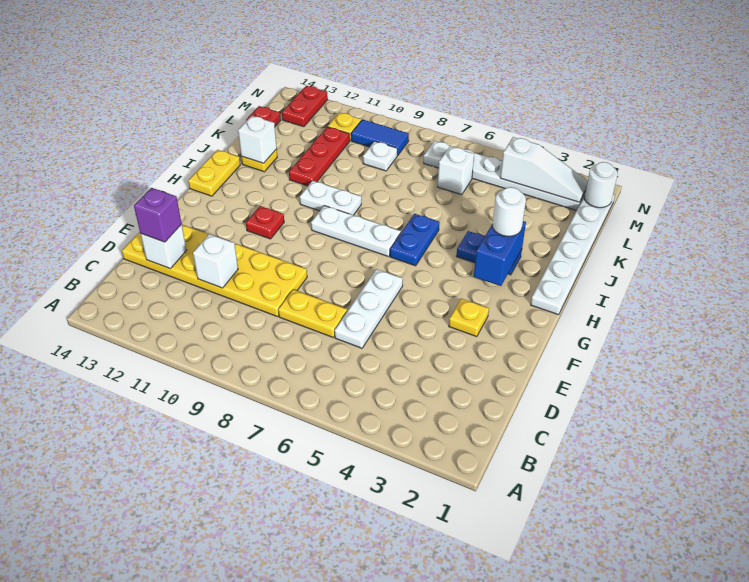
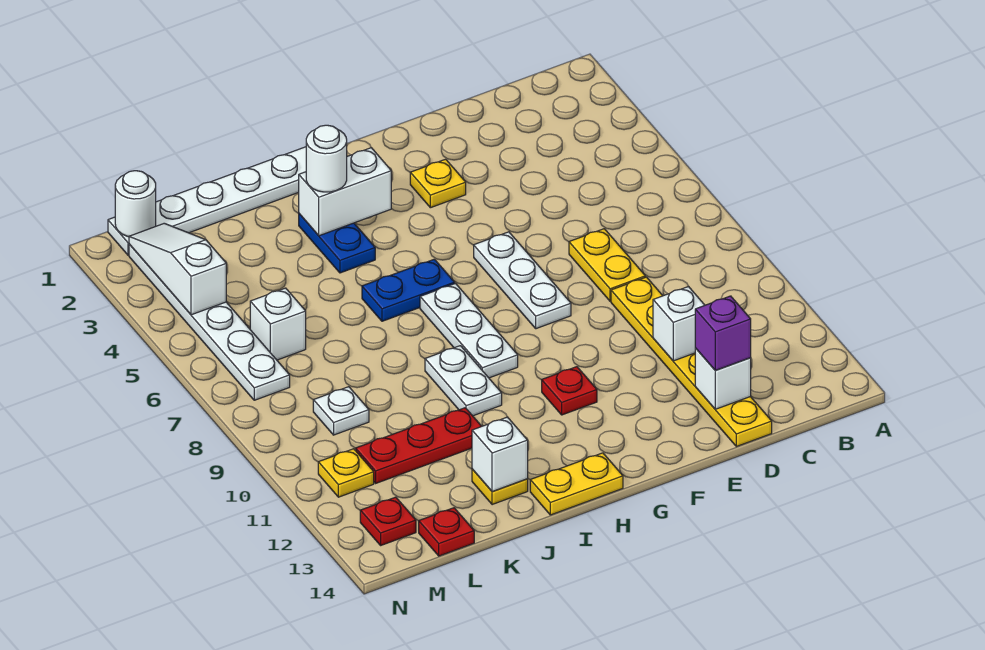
white plate D6:F6 level 1 -> white plate F6:F8 level 1
yellow plate D9:E14 level 1 -> yellow plate D9:D14 level 1
blue brick H3:I3 level 2 -> white brick H3:I3 level 2
blue tile M9:M10 level 1 -> none
red plate M13:N13 level 1 -> red plate M13 level 1

